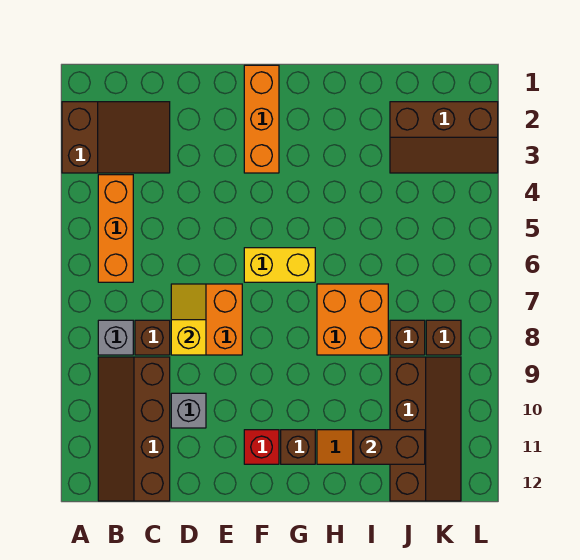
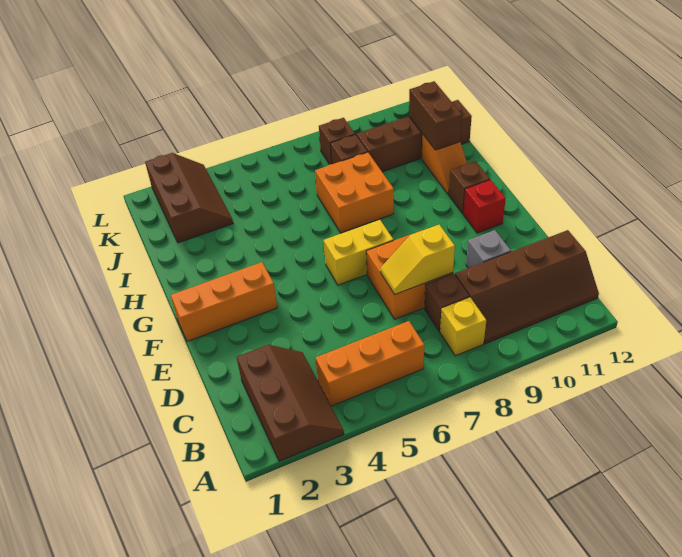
brown slope A2:C3 level 1 top A -> brown slope A2:C3 level 1 top 2
grey brick B8 level 1 -> yellow brick B8 level 1
yellow brick F6:G6 level 1 -> yellow brick F6:F7 level 1

